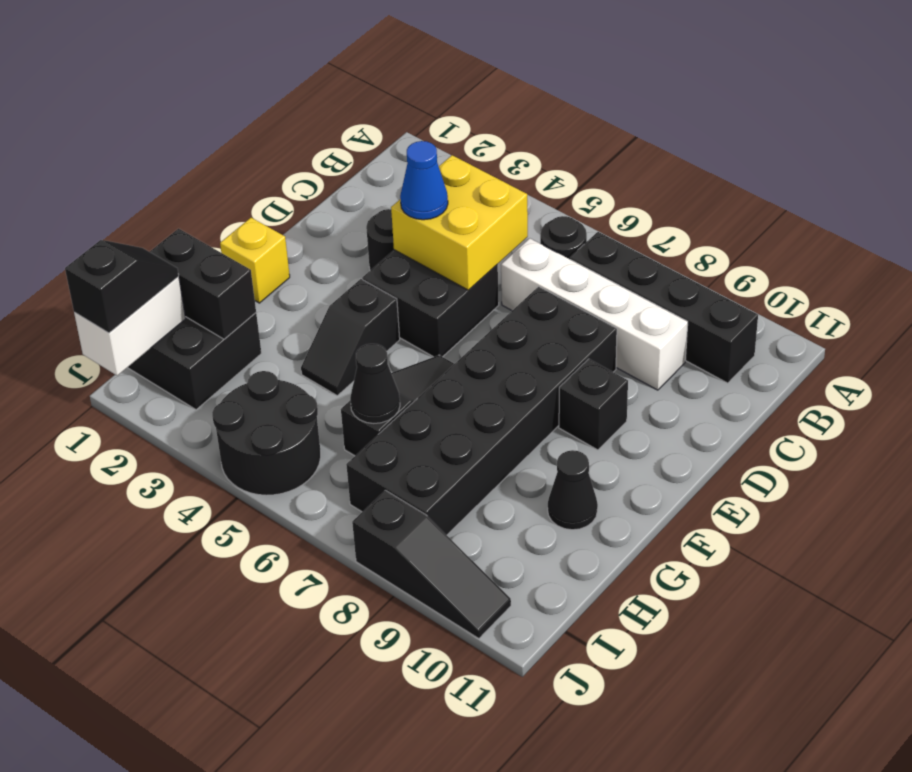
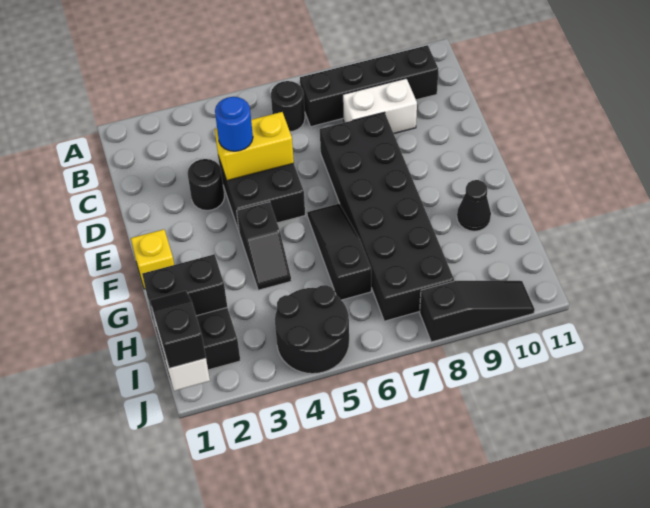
yellow brick C4:D5 level 2 -> yellow brick D4:D5 level 2
white brick C6:C9 level 1 -> white brick C8:C9 level 1
blue cone D4 level 3 -> blue round brick D4 level 3
black brick E9 level 1 -> none
black cone H6 level 2 -> none

